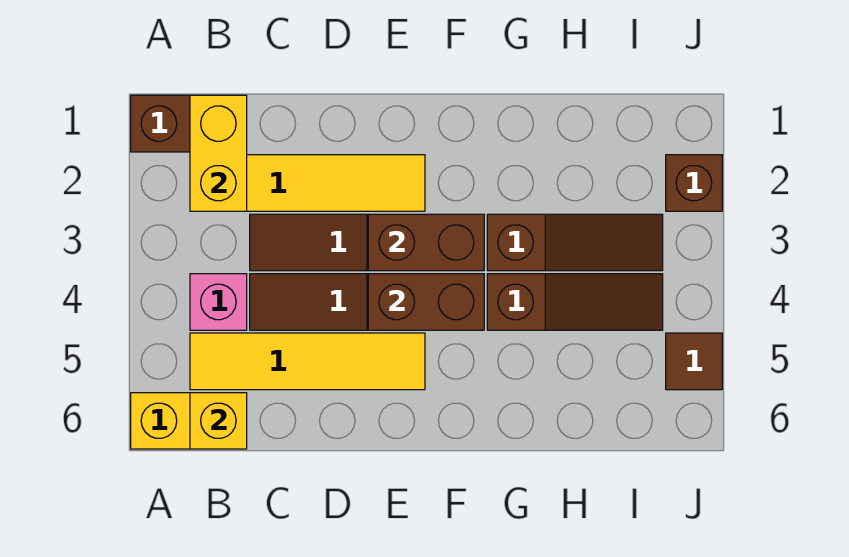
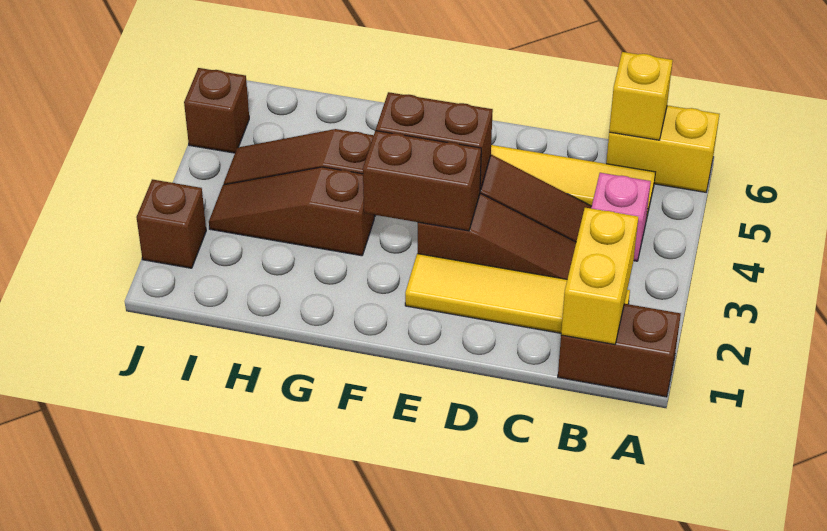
brown tile J5 level 1 -> brown brick J5 level 1

